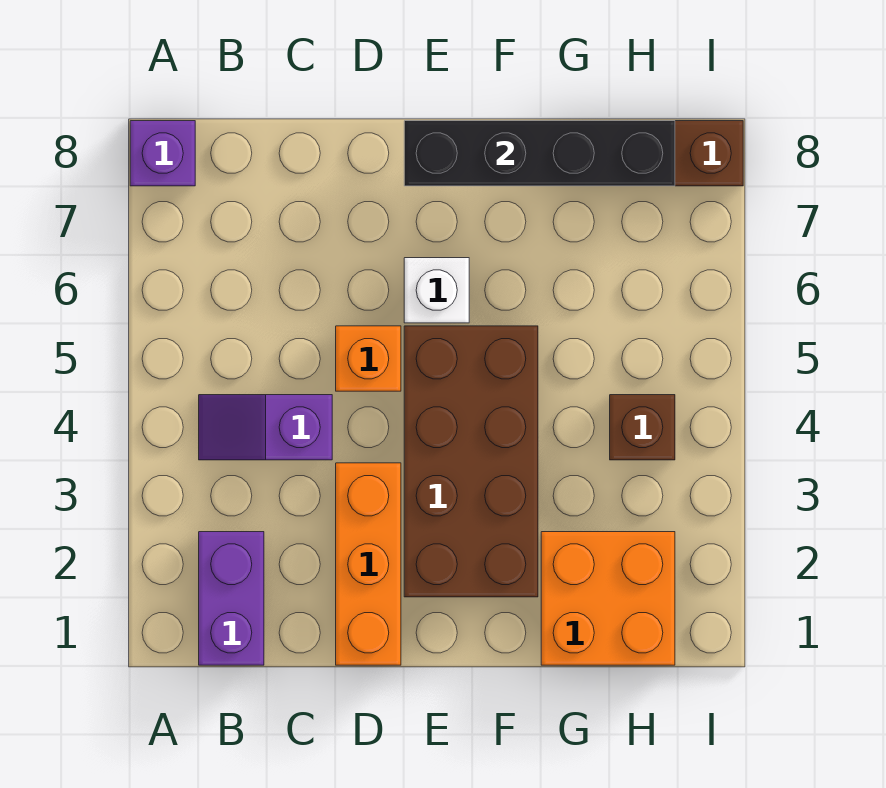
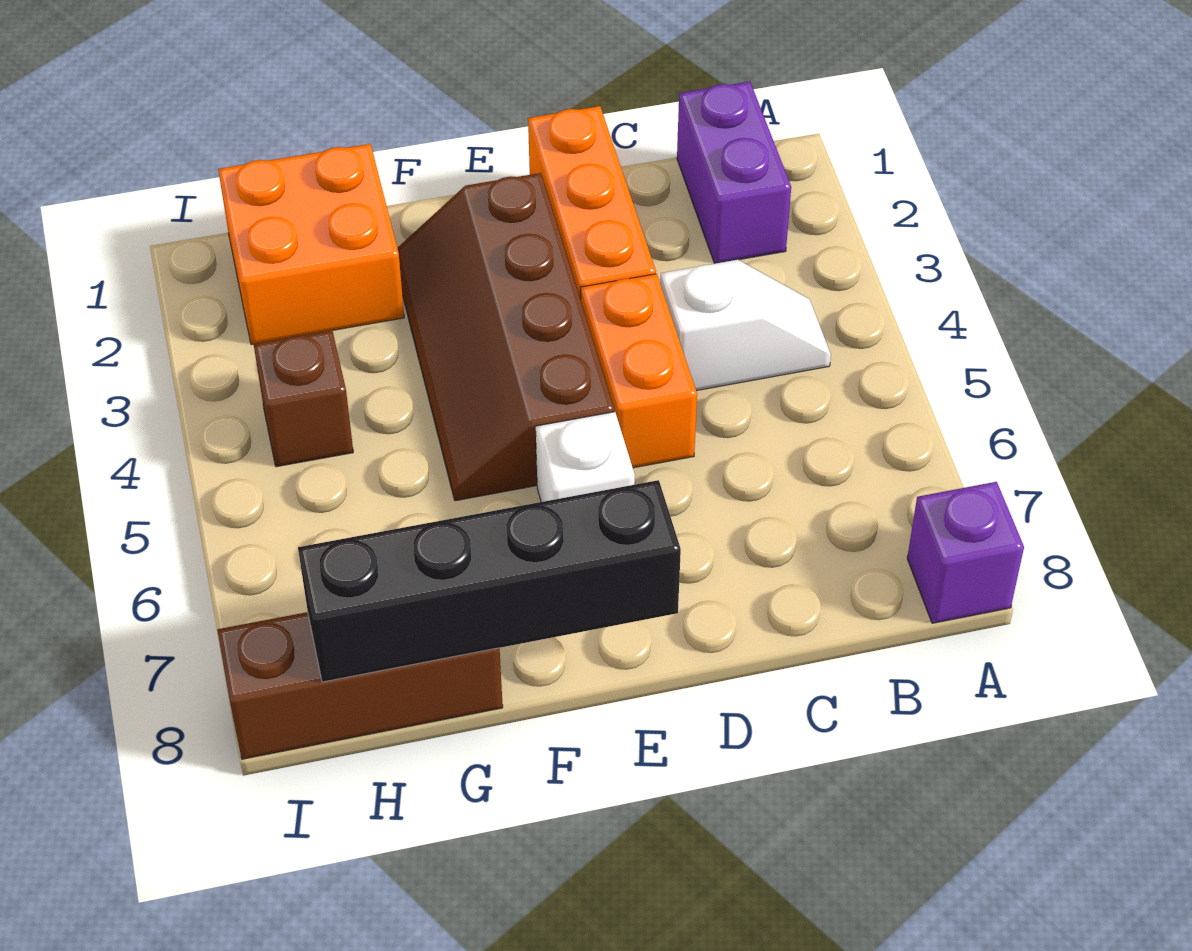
purple slope B4:C4 level 1 top C -> white slope B4:C4 level 1 top C
orange brick D5 level 1 -> orange brick D4:D5 level 1
brown brick E2:F5 level 1 -> brown slope E2:F5 level 1 top E

